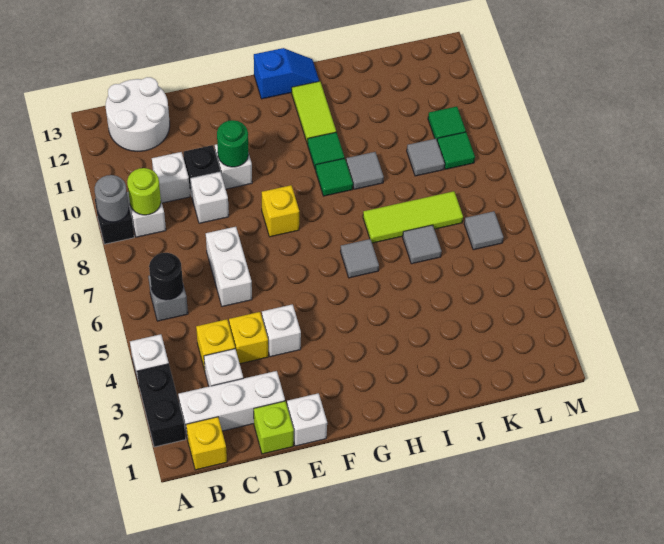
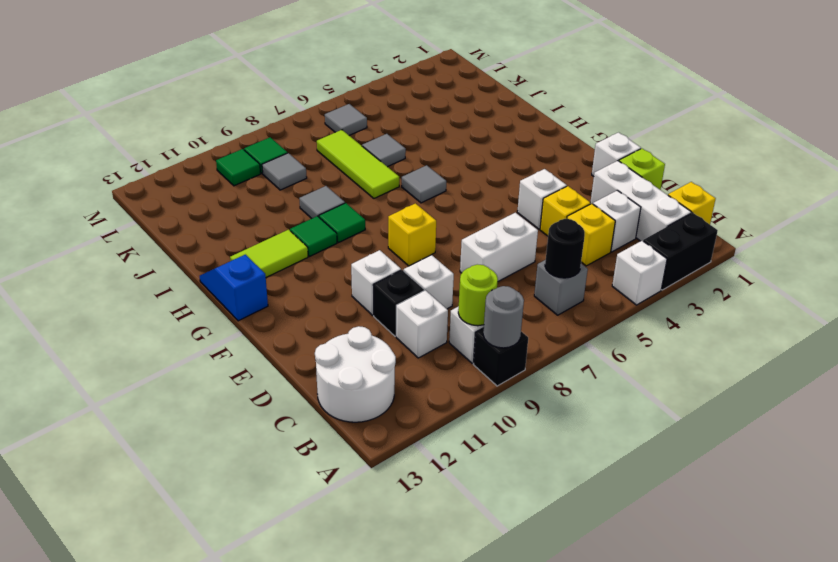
green round brick E10 level 2 -> none

